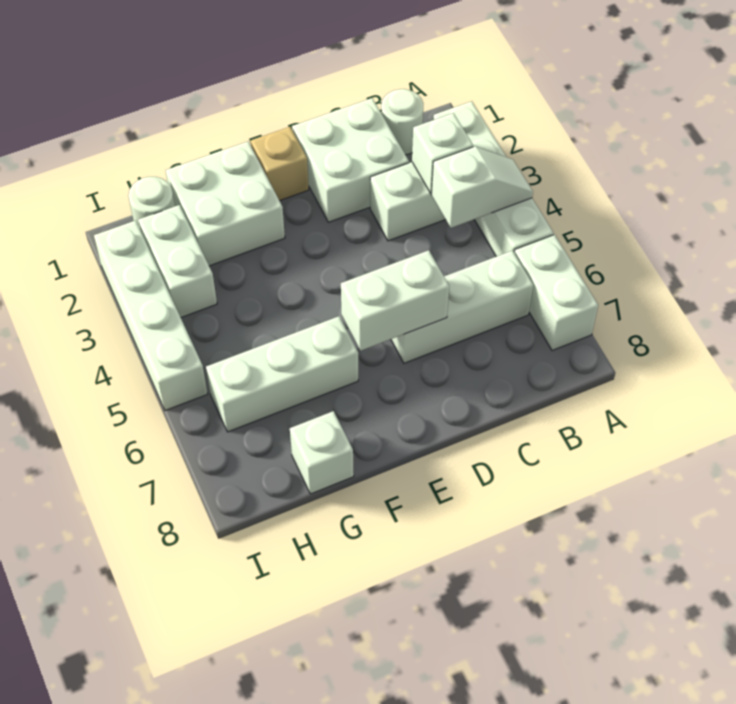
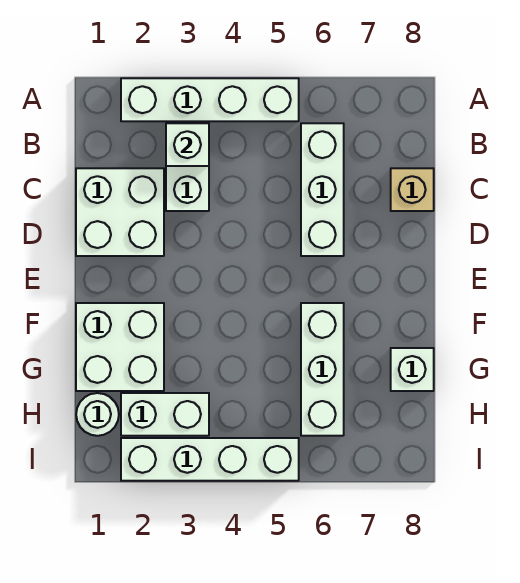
white slope A4:B4 level 2 top B -> none
white brick A6:A7 level 1 -> none
white round brick B1 level 1 -> none
white brick D6:E6 level 2 -> none
tan brick E1 level 1 -> tan brick C8 level 1

